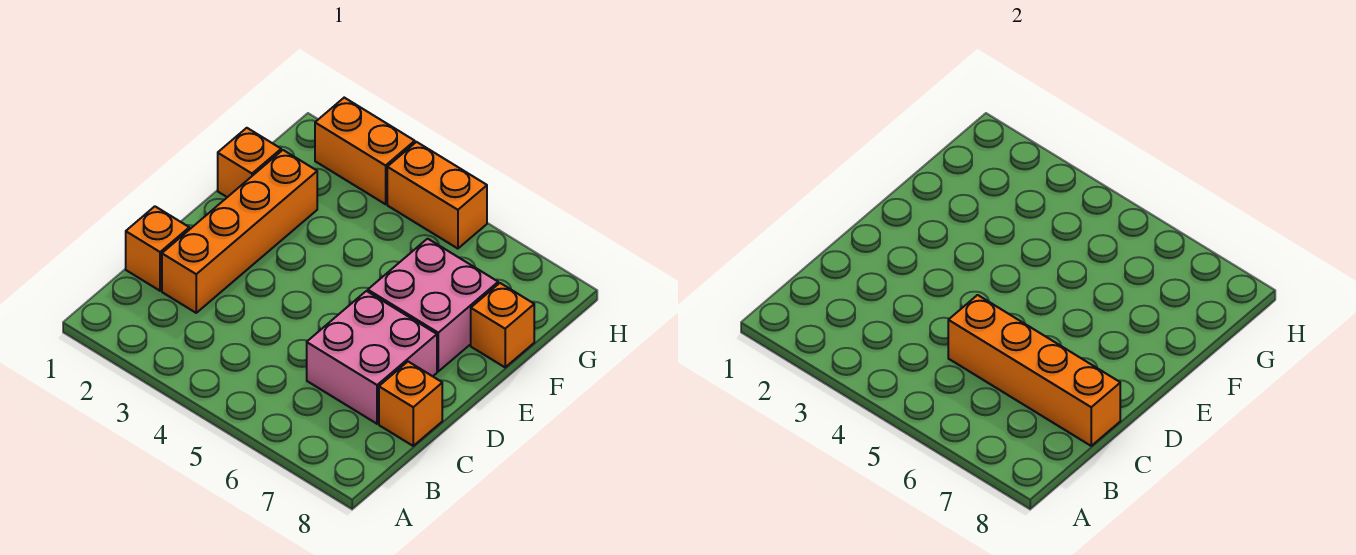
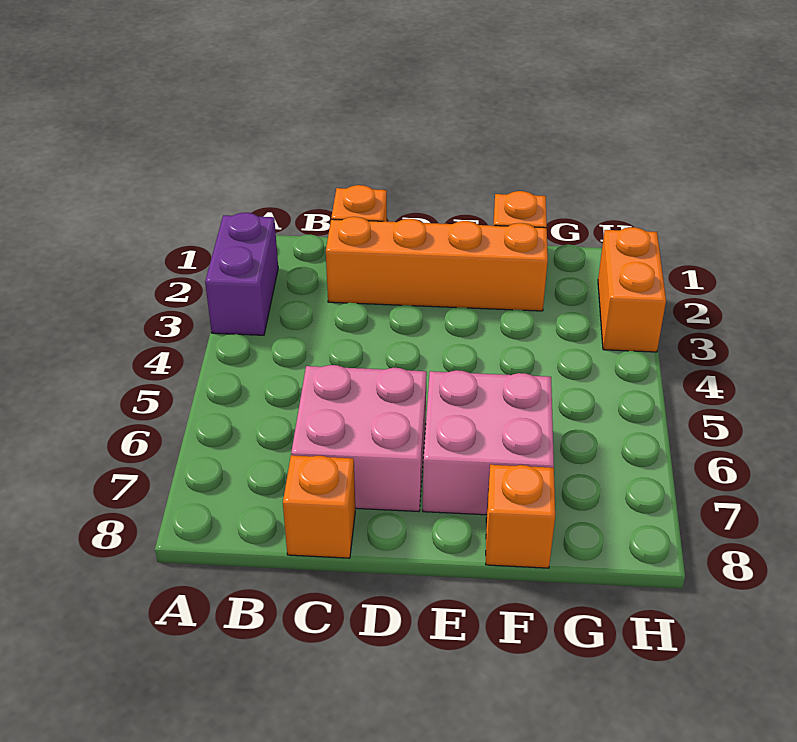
none -> purple brick A2:A3 level 1
orange brick C5:C8 level 2 -> none
orange brick H4:H5 level 1 -> none

